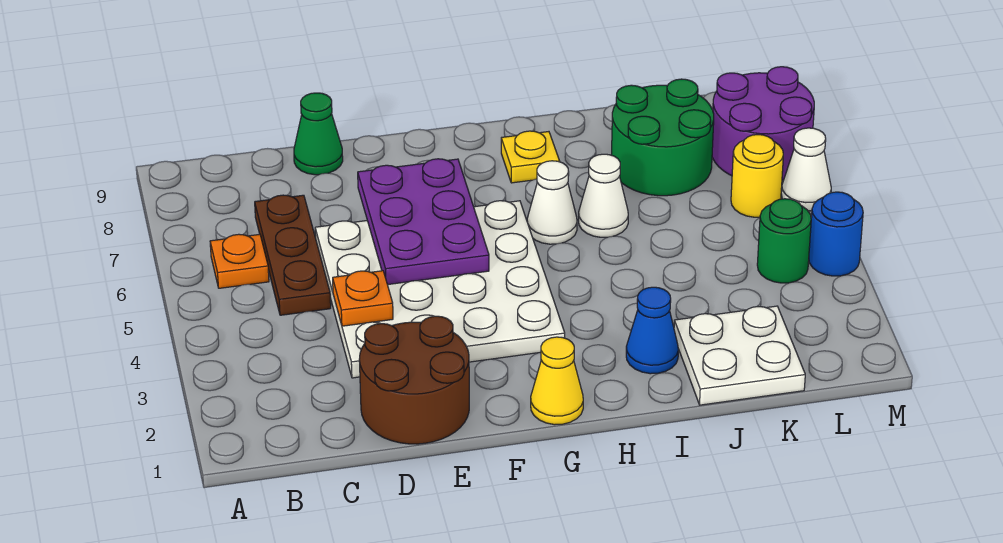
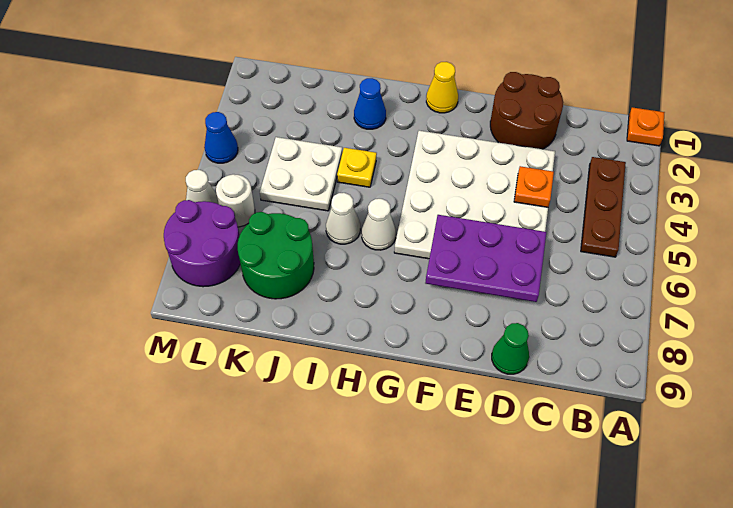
orange plate B6 level 1 -> orange plate A1 level 1
brown plate C5:C7 level 1 -> brown plate B3:B5 level 1
purple plate E5:F7 level 2 -> purple plate D6:F7 level 2
yellow plate H8 level 1 -> yellow plate I4 level 1
white plate J1:K2 level 1 -> white plate J4:K5 level 1
green round brick L4 level 1 -> none
yellow round brick L6 level 1 -> white round brick L6 level 1
blue round brick M4 level 1 -> blue cone M4 level 1

